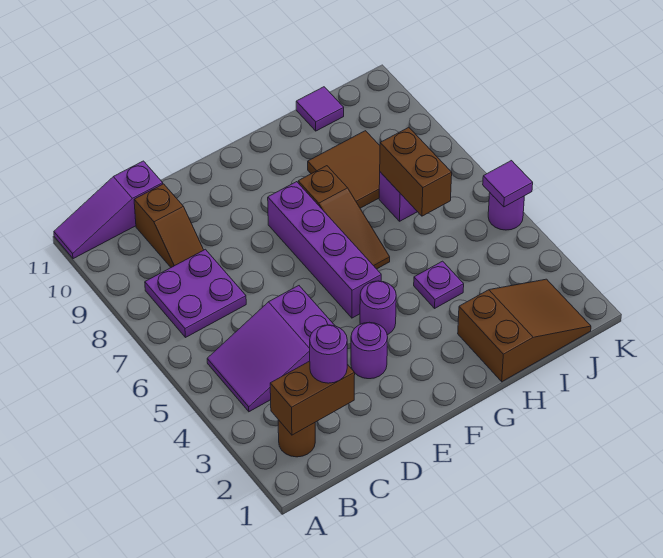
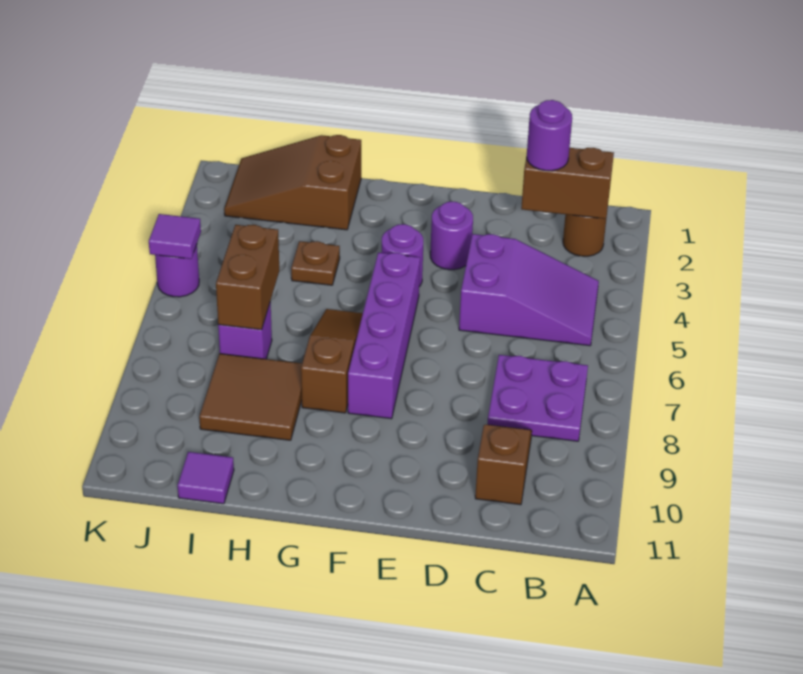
purple slope A11:C11 level 1 top C -> none
purple plate H4 level 1 -> brown plate H4 level 1

